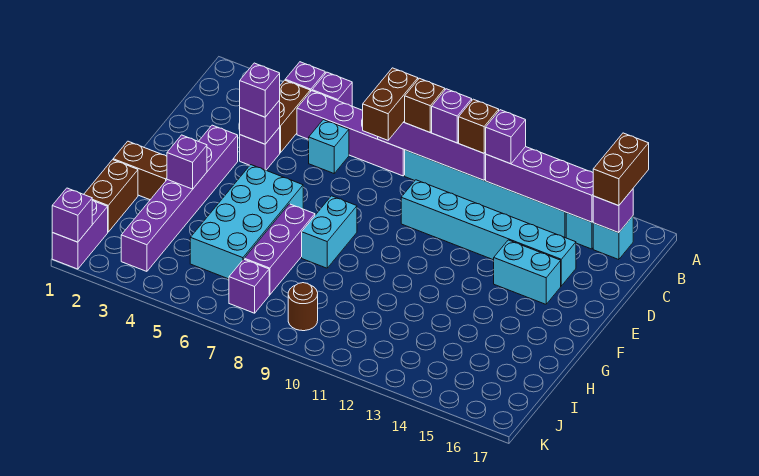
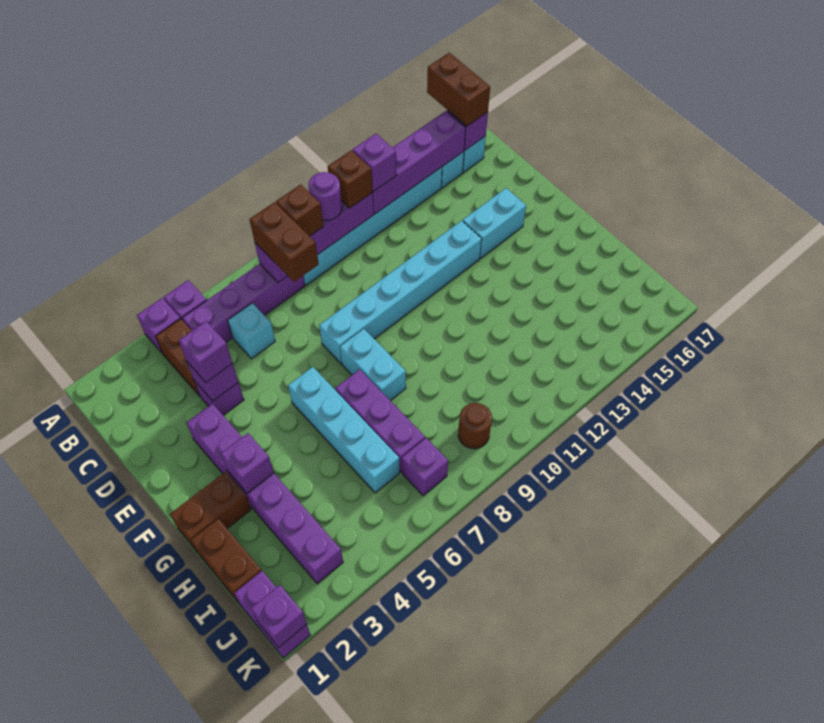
purple brick B10 level 3 -> purple round brick B10 level 3
cyan brick D10:D15 level 1 -> cyan brick E8:E13 level 1
cyan brick F5:I6 level 1 -> cyan brick F6:I6 level 1

